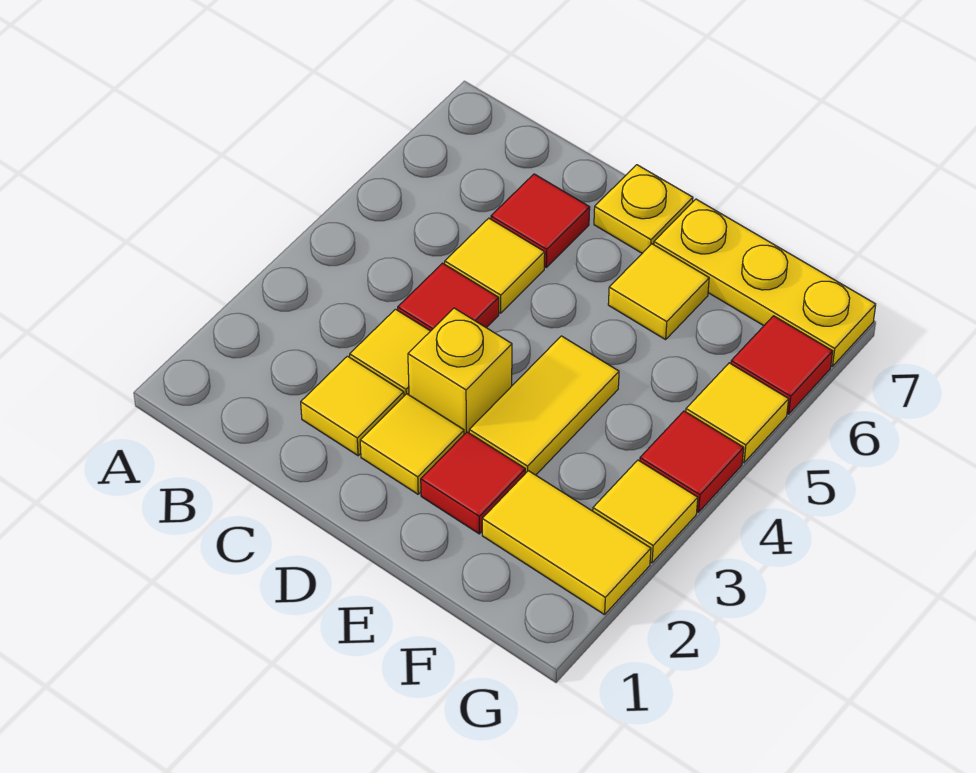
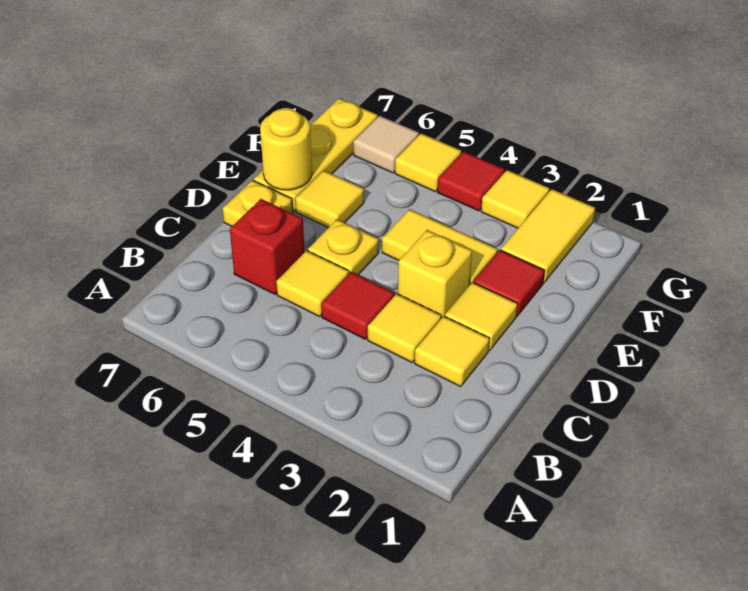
red tile C6 level 1 -> red brick C6 level 1
none -> yellow plate D5 level 1
none -> yellow round brick E7 level 2
red tile G6 level 1 -> tan tile G6 level 1

